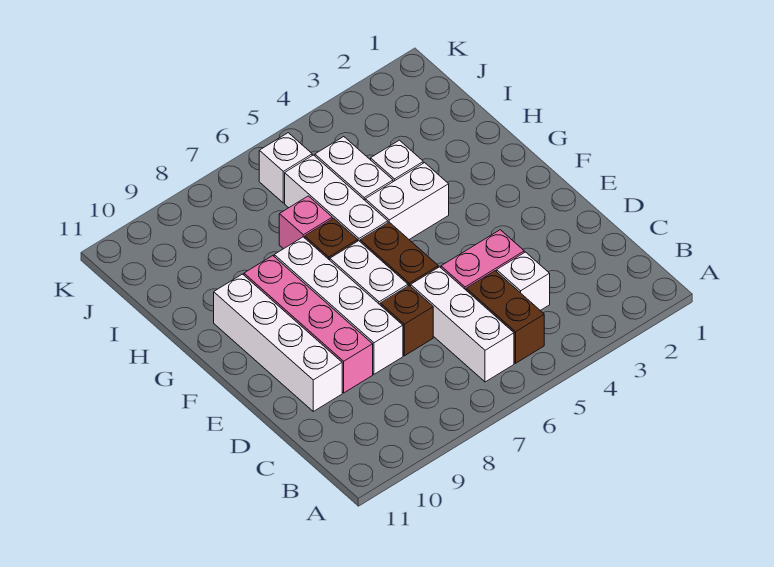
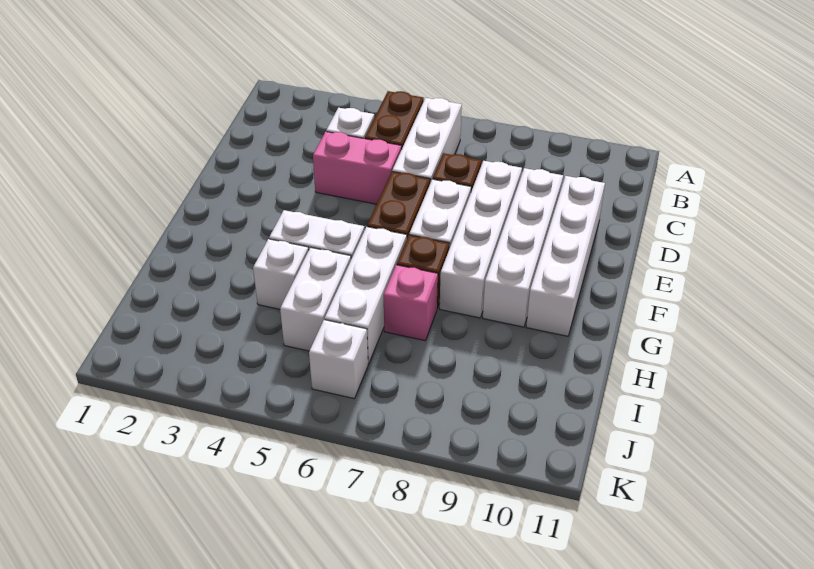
pink brick D9:G9 level 1 -> white brick D9:G9 level 1

